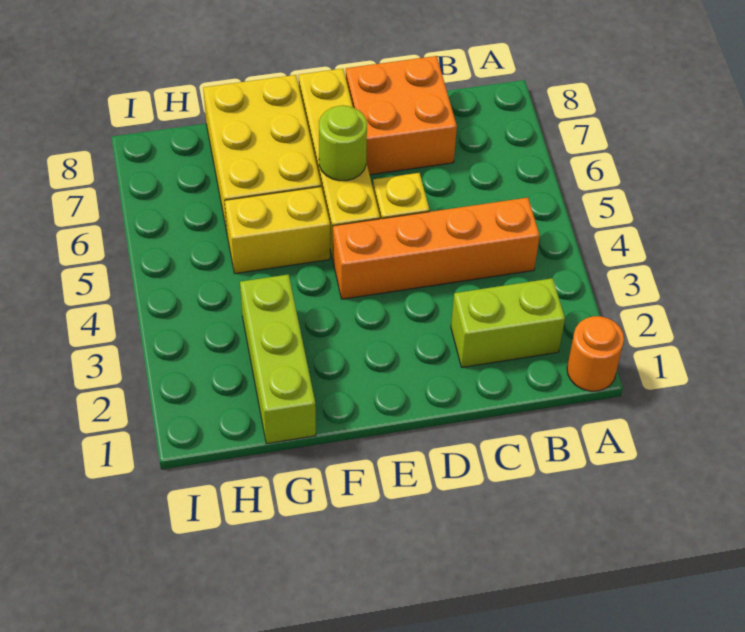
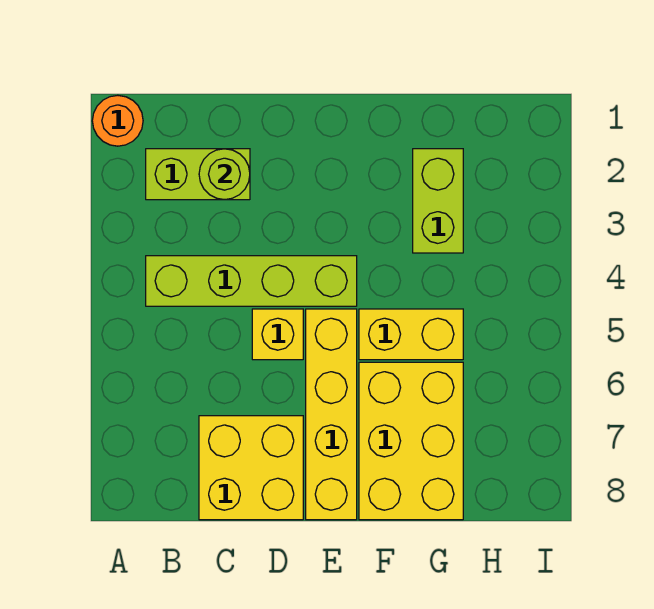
orange brick B4:E4 level 1 -> lime brick B4:E4 level 1
orange brick C7:D8 level 1 -> yellow brick C7:D8 level 1
lime round brick E6 level 2 -> lime round brick C2 level 2
lime brick G1:G3 level 1 -> lime brick G2:G3 level 1

